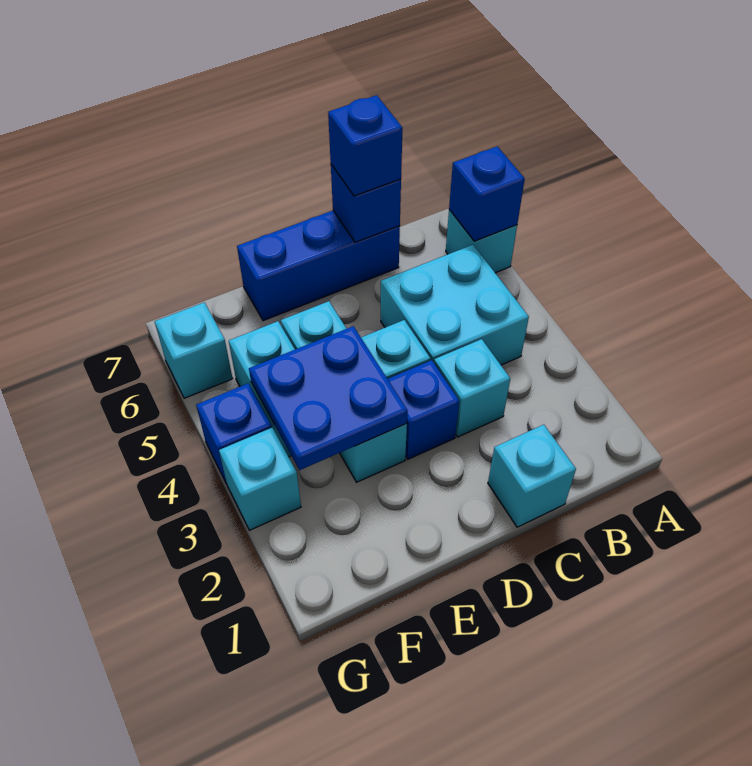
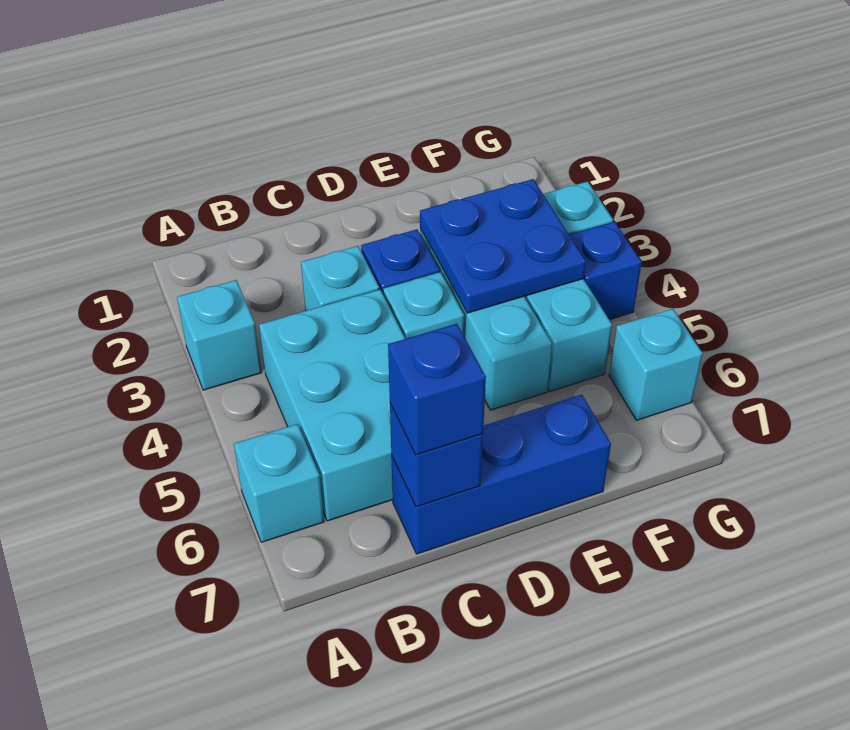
blue brick A6 level 2 -> none
cyan brick B4:C5 level 1 -> cyan brick B4:C6 level 1
cyan brick C1 level 1 -> cyan brick A3 level 1

